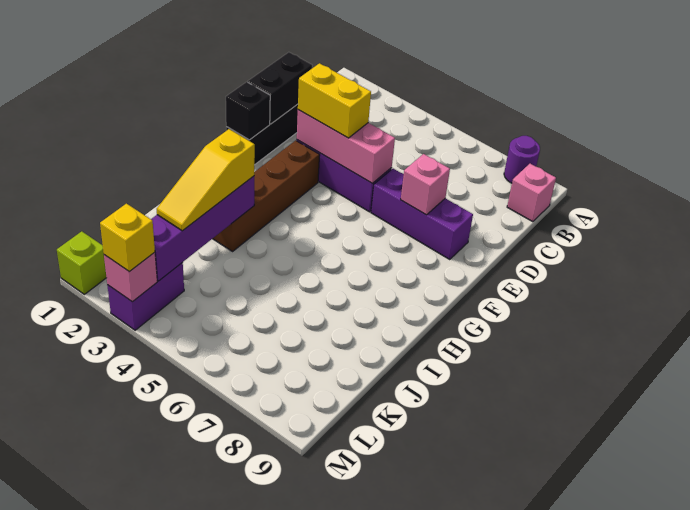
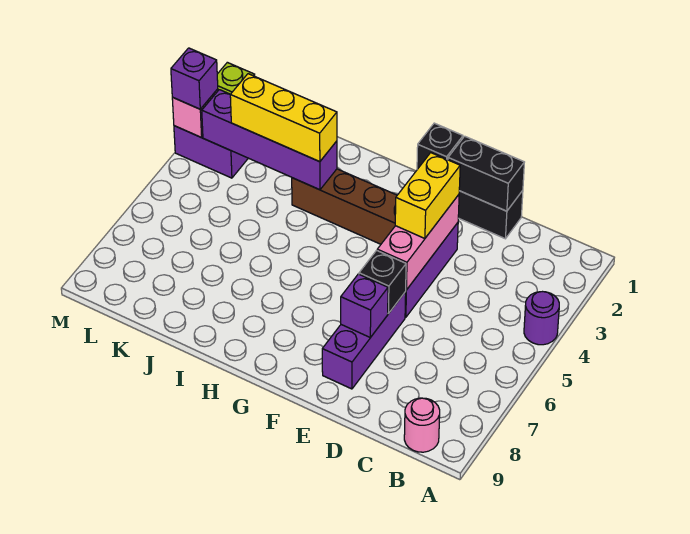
purple round brick A8 level 1 -> purple round brick A4 level 1
pink brick B9 level 1 -> pink round brick B9 level 1
none -> black brick E6 level 2
pink brick E7 level 2 -> purple brick E7 level 2
yellow slope I3:K3 level 3 top I -> yellow brick I3:K3 level 3
yellow brick M3 level 3 -> purple brick M3 level 3

